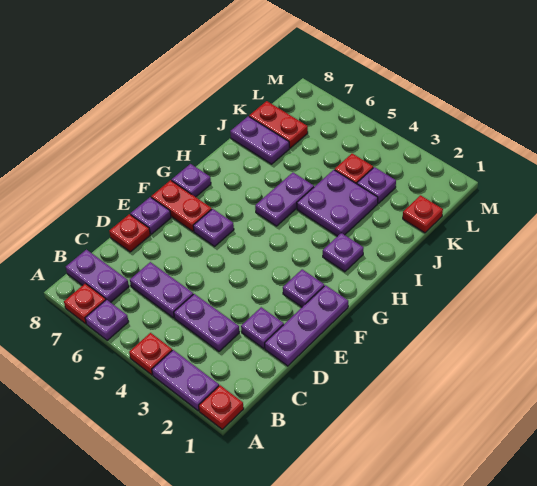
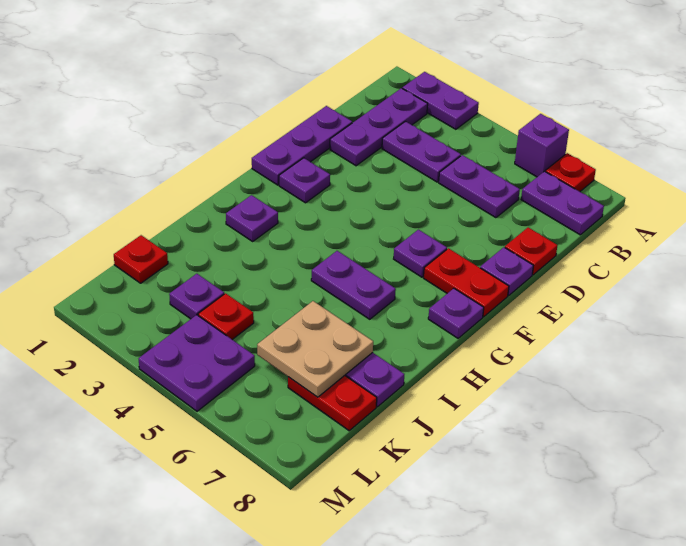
red plate A1 level 1 -> none
red plate A4 level 1 -> none
purple plate A6 level 1 -> purple brick A6 level 1
purple plate D2 level 1 -> purple plate B2:D2 level 1
purple plate H5:I5 level 1 -> purple plate H5:H6 level 1
purple plate I3:J4 level 1 -> purple plate L4:M5 level 1
none -> tan plate J6:K7 level 2

